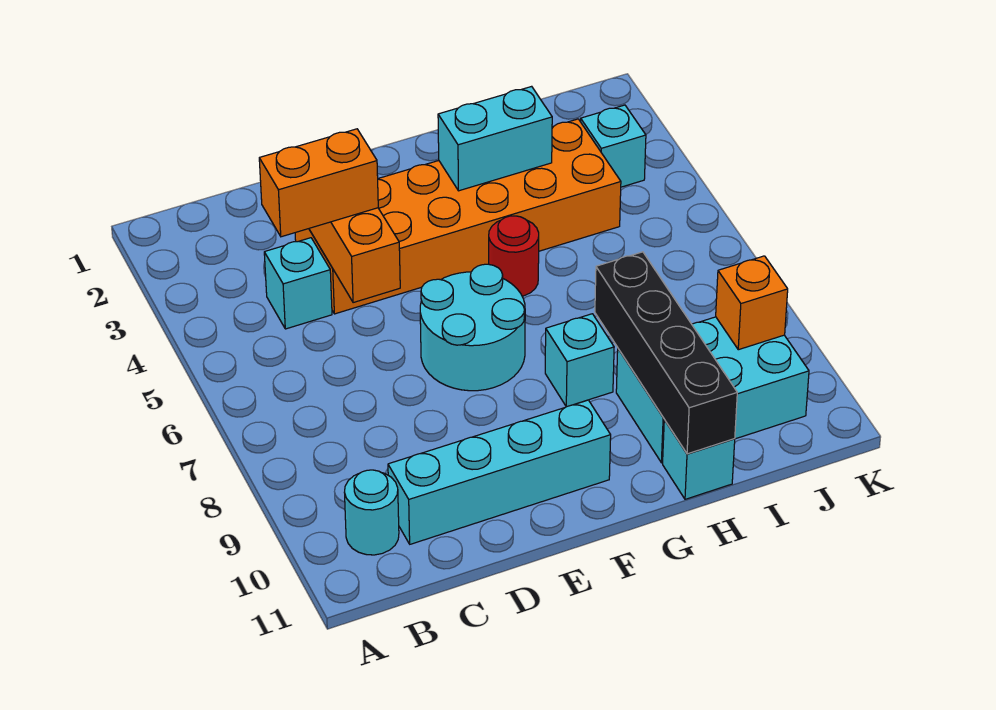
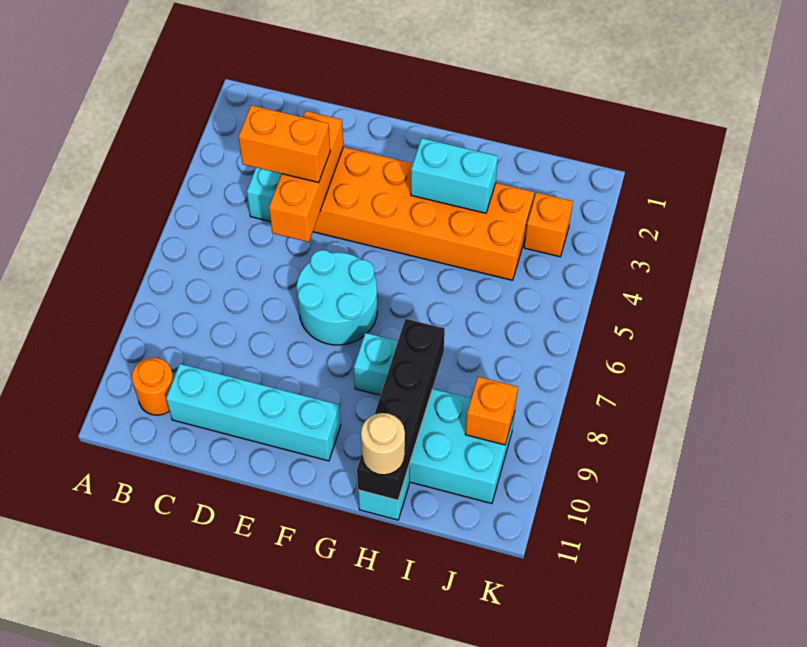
cyan round brick B10 level 1 -> orange round brick B10 level 1
red round brick G5 level 1 -> none
none -> tan round brick H11 level 3
cyan brick J3 level 1 -> orange brick J3 level 1

